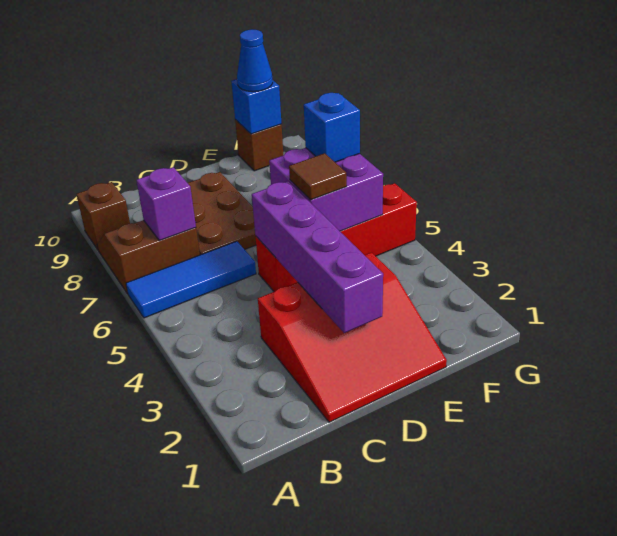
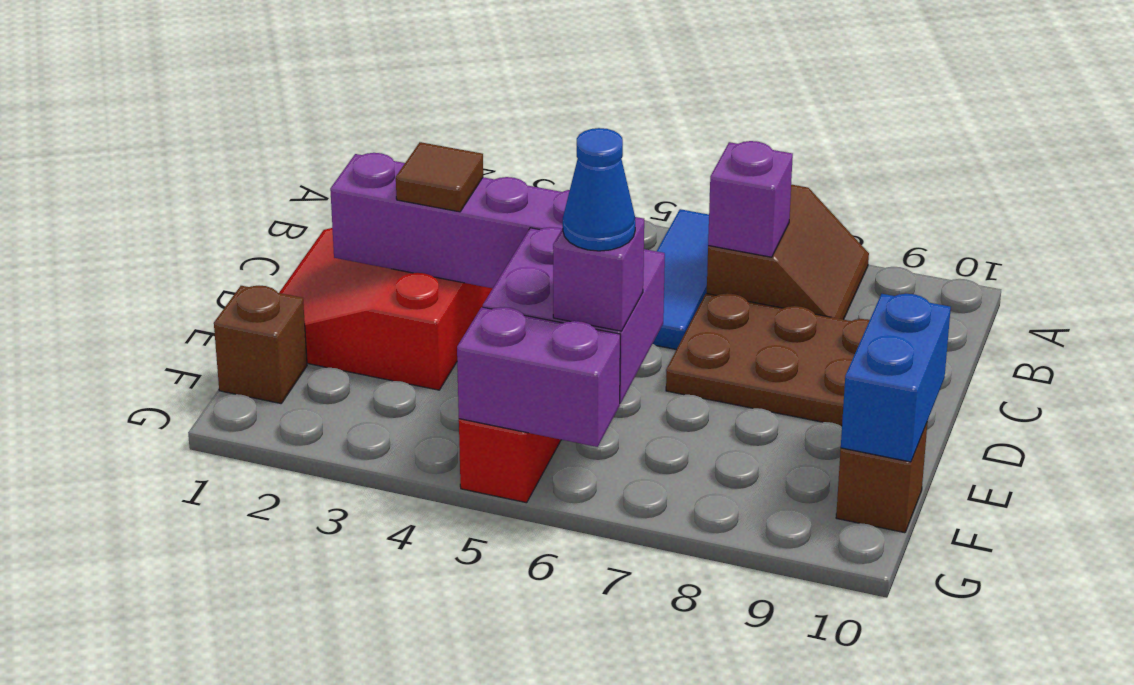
brown brick A9 level 1 -> brown brick F1 level 1
brown tile E5 level 3 -> brown tile D3 level 3
blue brick F6 level 3 -> purple brick F6 level 3
blue brick F10 level 2 -> blue brick E10:F10 level 2
blue cone F10 level 3 -> blue cone F6 level 4
none -> purple brick G5:G6 level 2

